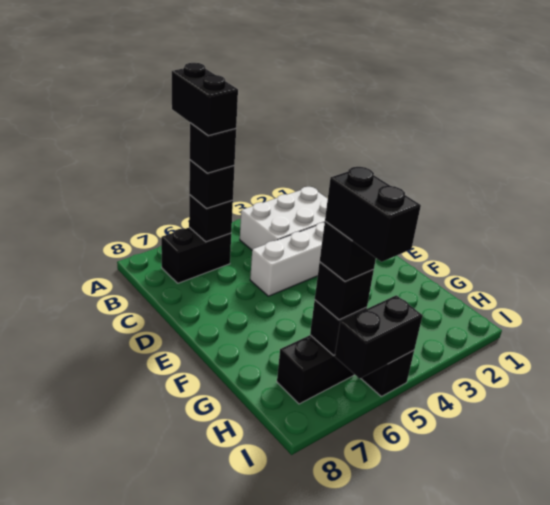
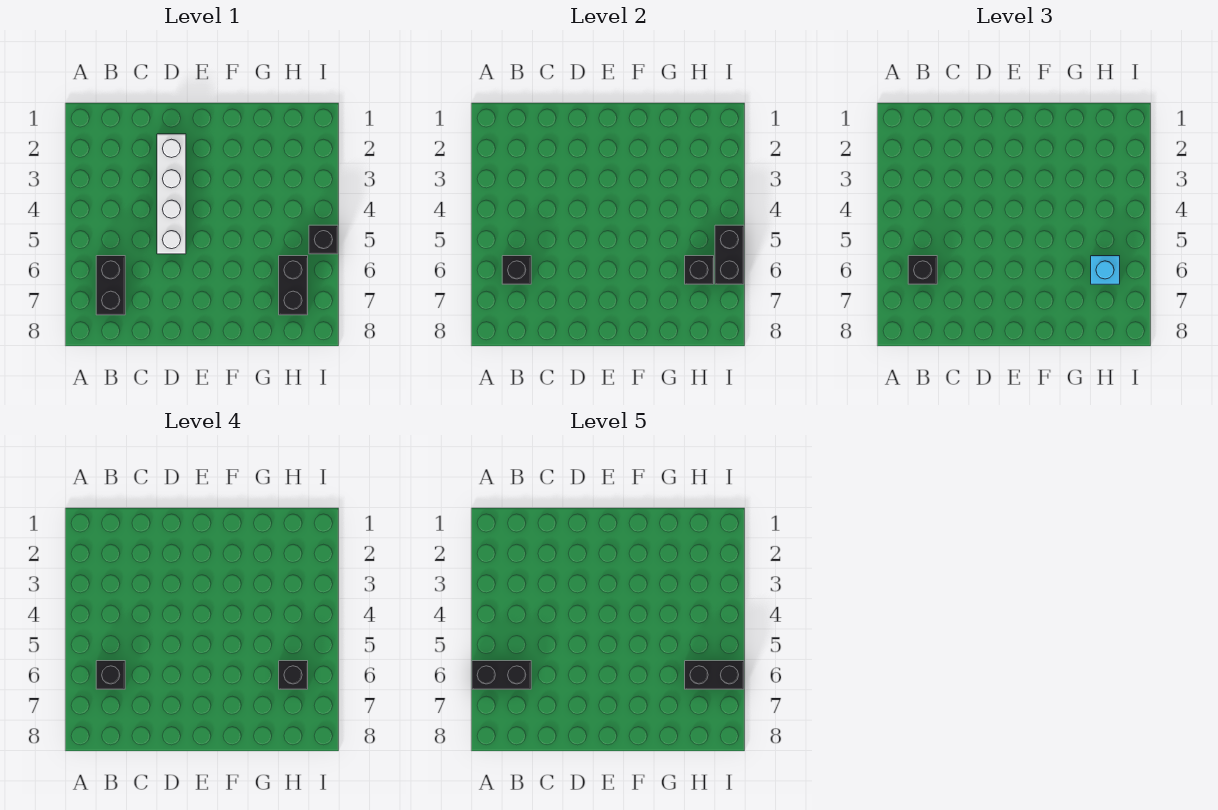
white brick B2:C4 level 1 -> none
black brick H6 level 3 -> cyan brick H6 level 3

